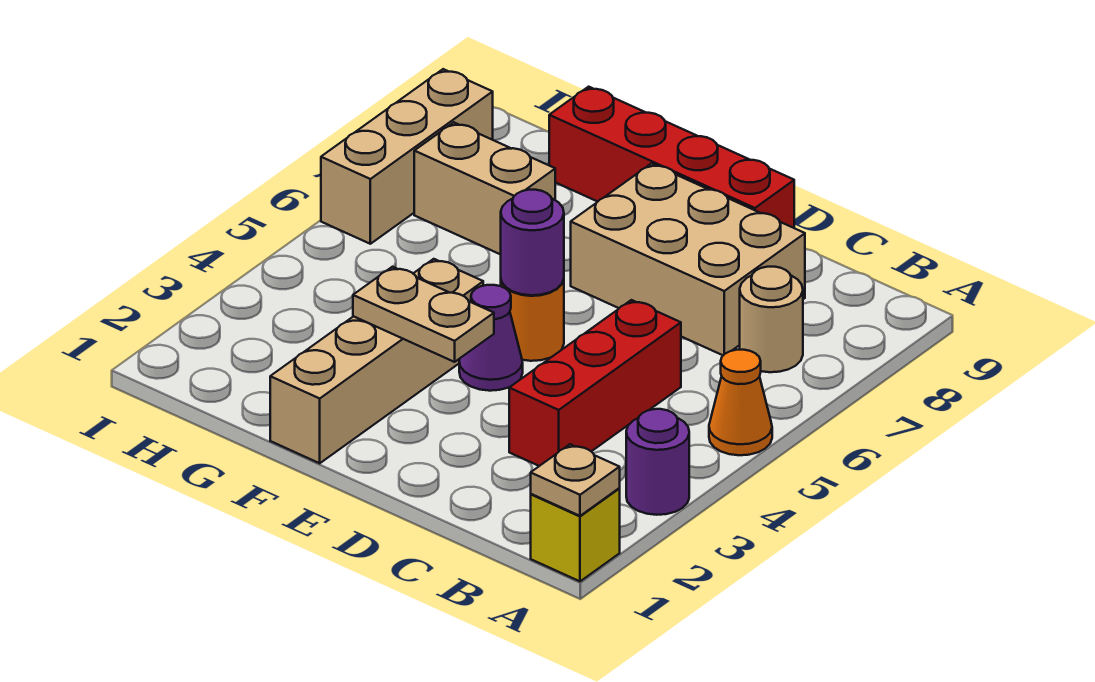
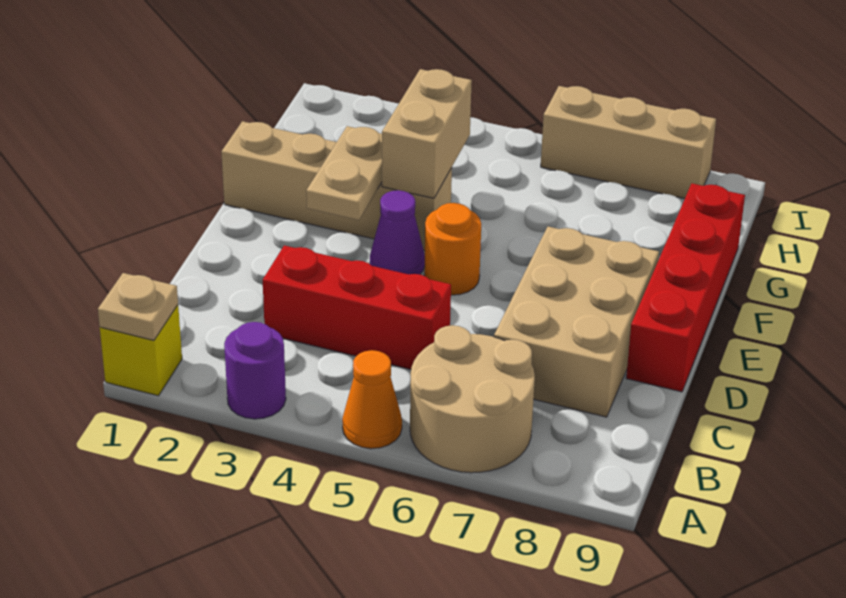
tan round brick B7 level 1 -> tan round brick A6:B7 level 1
purple round brick E5 level 2 -> none
tan brick G7:H7 level 1 -> tan brick F4:G4 level 2

